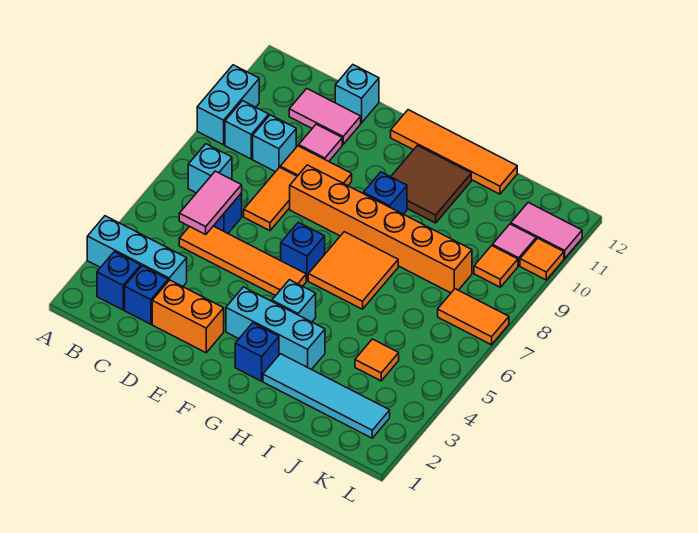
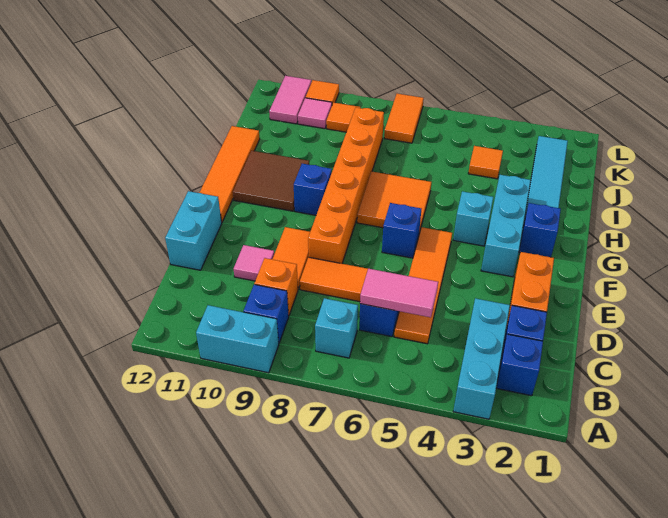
cyan brick B9 level 1 -> blue brick B9 level 1
cyan brick C9 level 1 -> orange brick C9 level 1
pink tile C11:D11 level 1 -> none
cyan brick D12 level 1 -> cyan brick D12:E12 level 1

